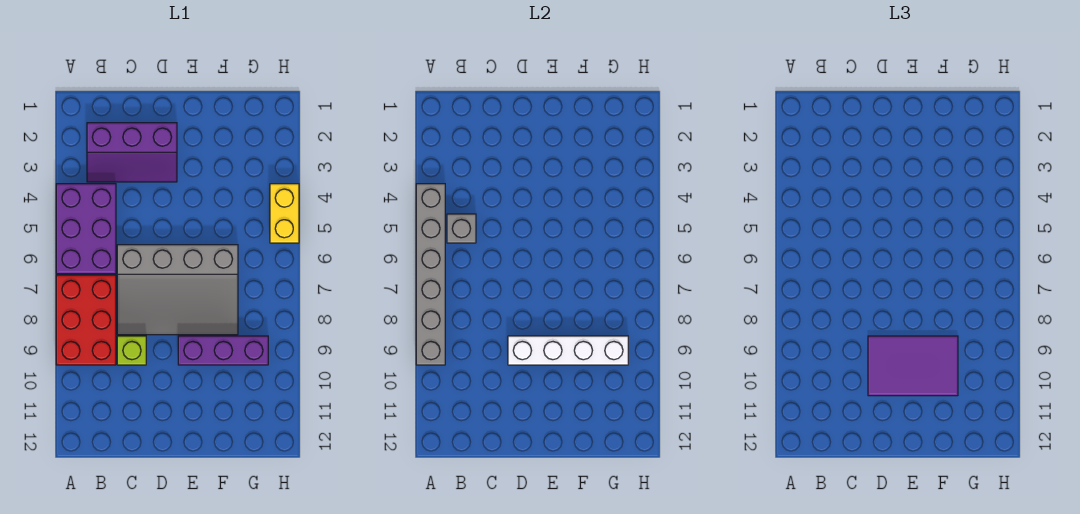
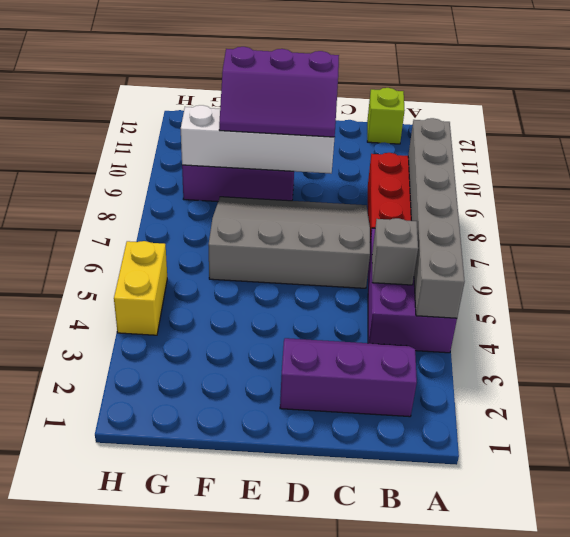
lime brick C9 level 1 -> lime brick B12 level 1
purple tile D9:F10 level 3 -> purple slope D9:F10 level 3 top 10

